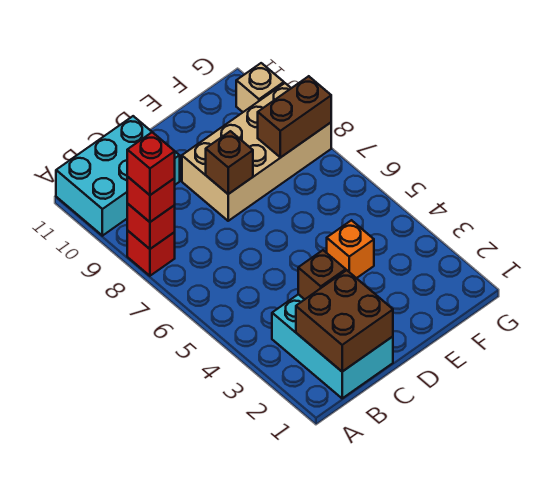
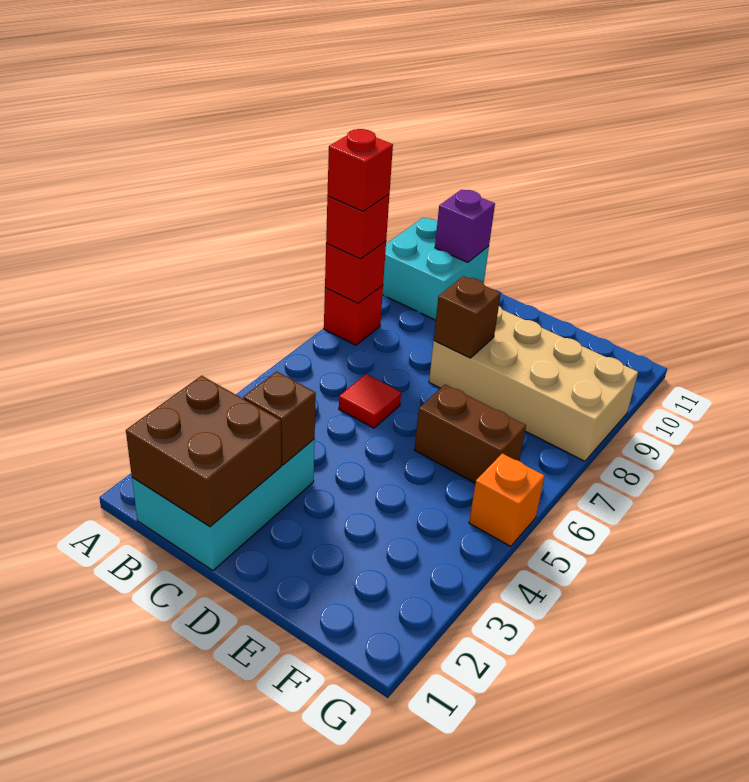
cyan brick A10:C11 level 1 -> cyan brick A10:B11 level 1
none -> purple brick B11 level 2
none -> red tile C6 level 1
orange brick E4 level 1 -> orange brick G5 level 1
brown brick F8:G8 level 2 -> brown brick E6:F6 level 1
tan brick G10 level 1 -> none

